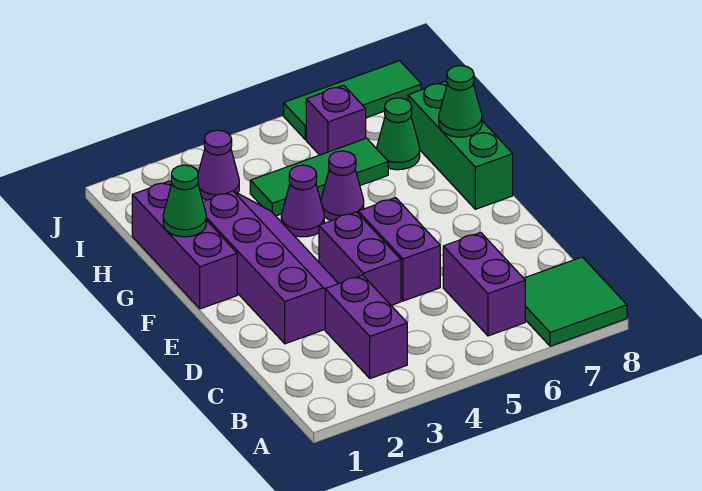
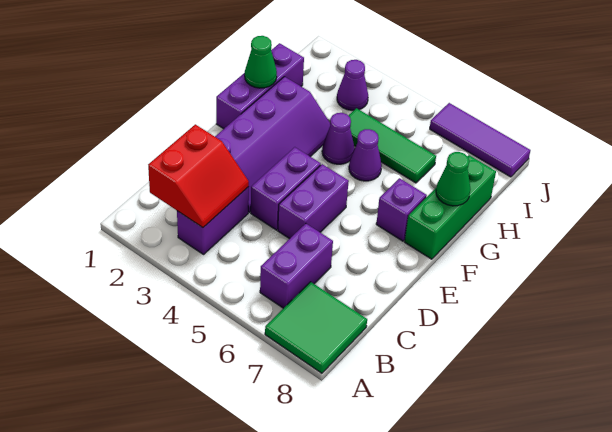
none -> red slope B2:C3 level 2 top 2
green cone H7 level 1 -> none
purple brick I6 level 1 -> purple brick F7 level 1
green tile J6:J8 level 1 -> purple tile J6:J8 level 1

